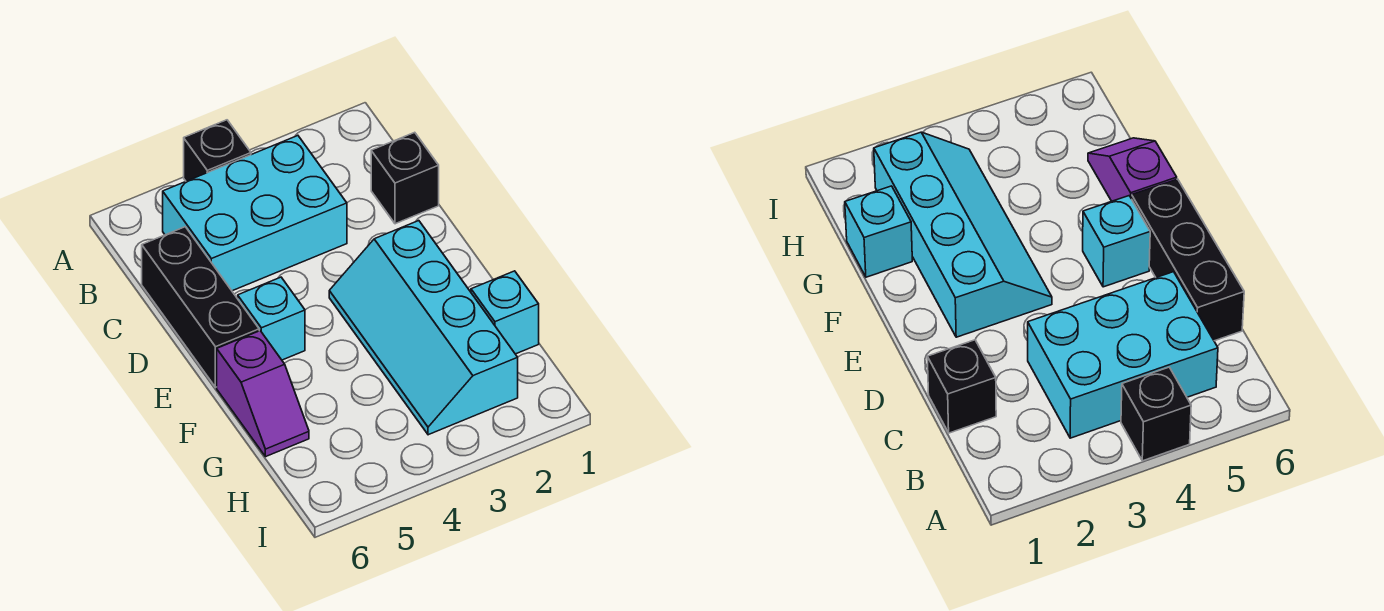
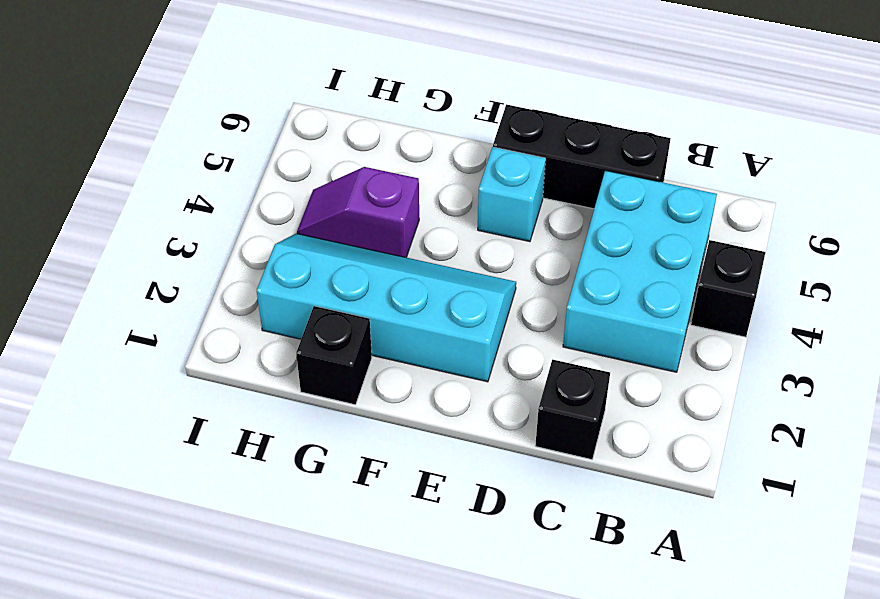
purple slope F6:G6 level 1 top F -> purple slope G4:H4 level 1 top G
cyan brick G1 level 1 -> black brick G1 level 1

